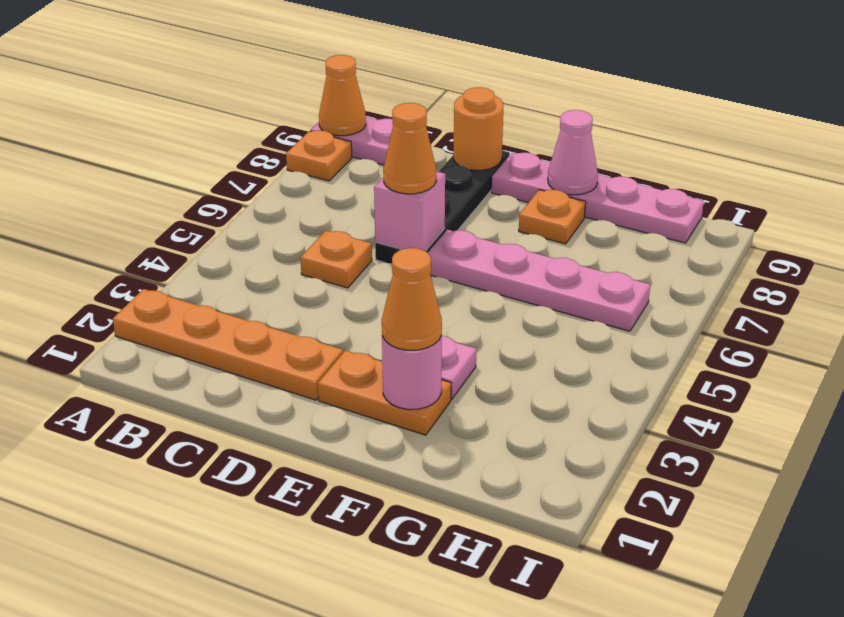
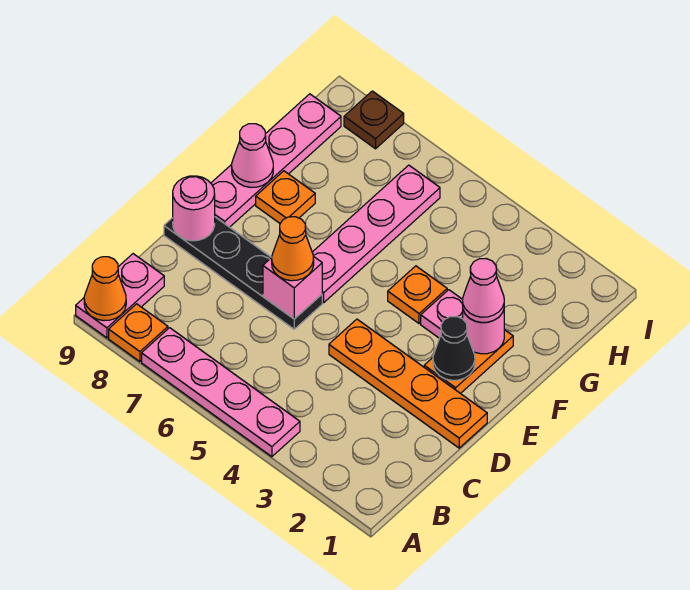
orange plate A2:D2 level 1 -> orange plate D1:D4 level 1
none -> pink plate A4:A7 level 1
orange plate C5 level 1 -> orange plate F4 level 1
orange round brick D9 level 2 -> pink round brick D9 level 2
none -> black cone E2 level 2
orange cone F2 level 3 -> pink cone F2 level 3
none -> brown plate I8 level 1

